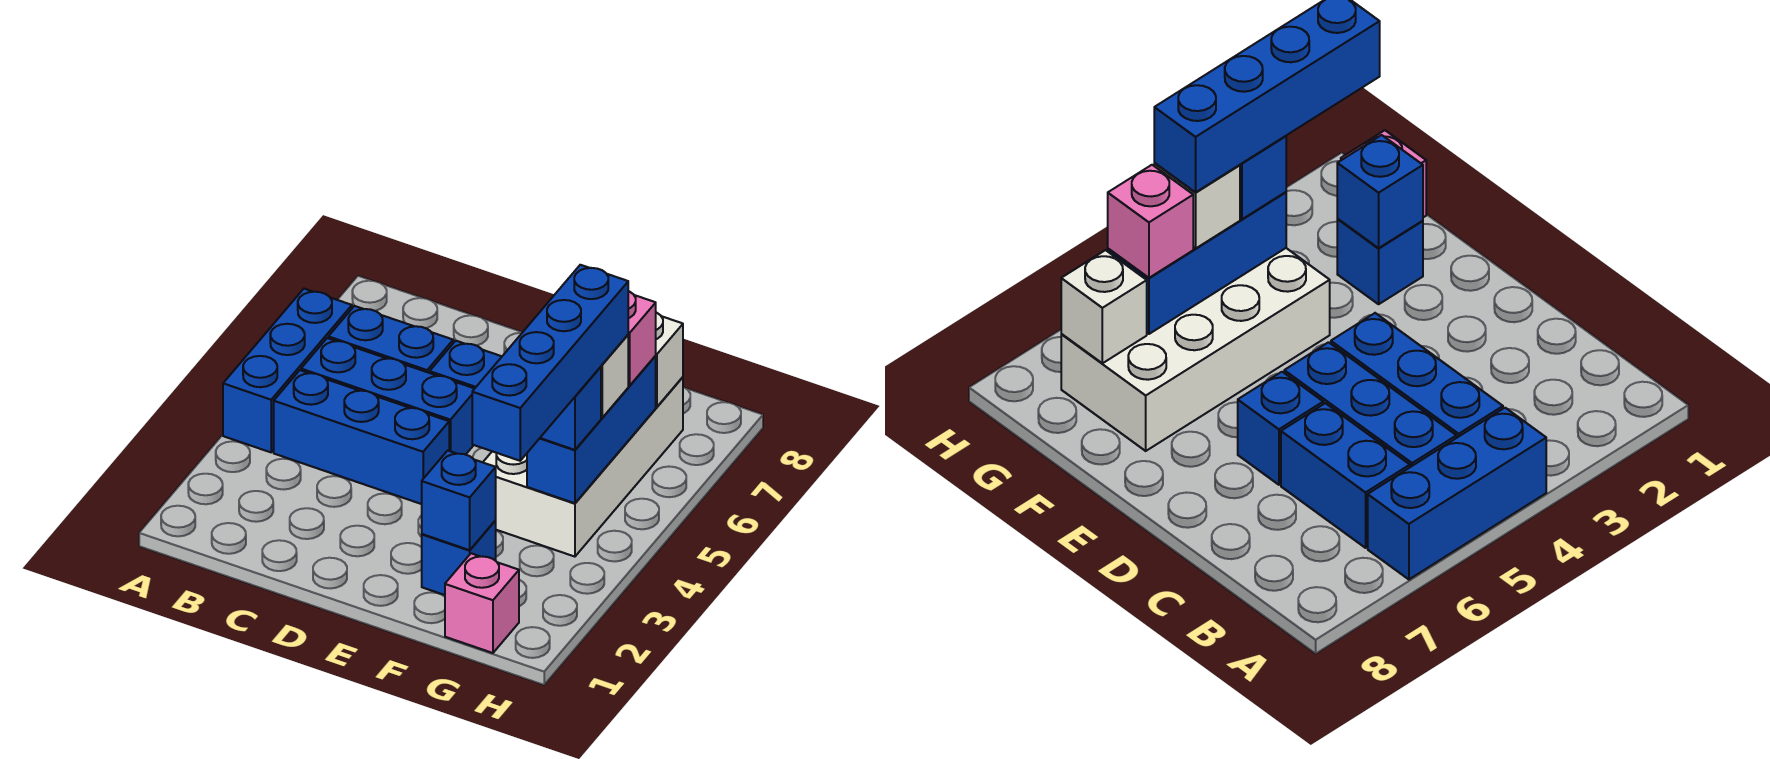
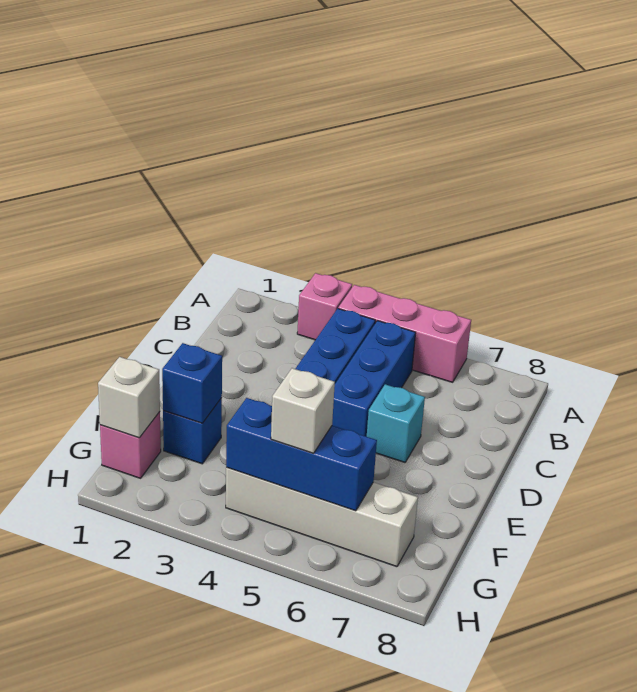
blue brick A4:A6 level 1 -> pink brick A4:A6 level 1
blue brick B6:C6 level 1 -> none
blue brick D6 level 1 -> cyan brick D6 level 1
white brick F4:G7 level 1 -> white brick G4:G7 level 1
blue brick G2:G5 level 4 -> none
blue brick G4 level 3 -> none
pink brick G6 level 3 -> pink brick A3 level 1
white brick G7 level 2 -> white brick G1 level 2

